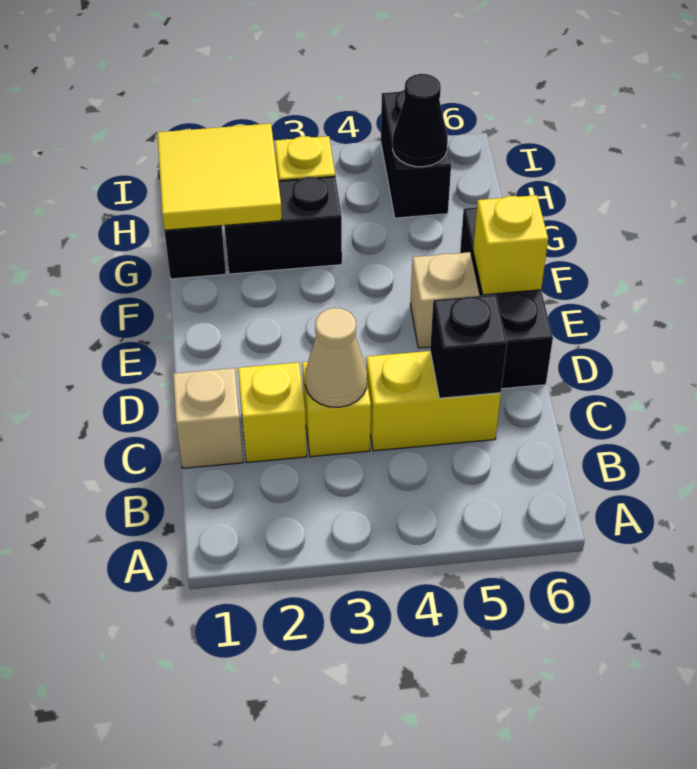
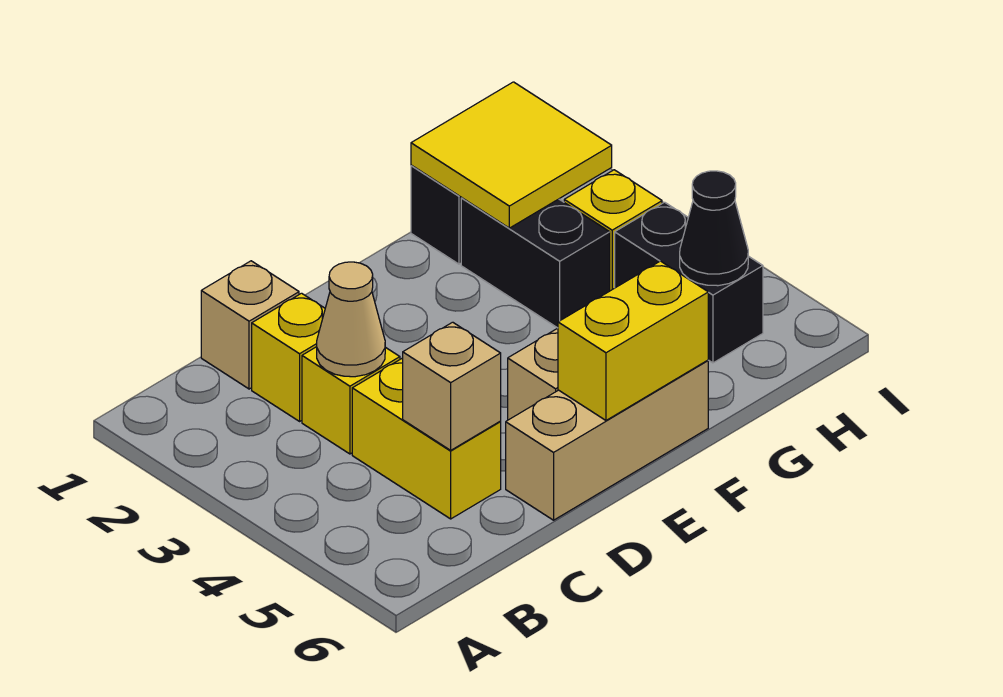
black brick C5 level 2 -> tan brick C5 level 2
black brick D6:F6 level 1 -> tan brick D6:F6 level 1
yellow brick E6 level 2 -> yellow brick E6:F6 level 2
black brick H5:I5 level 1 -> black brick H4:H5 level 1

